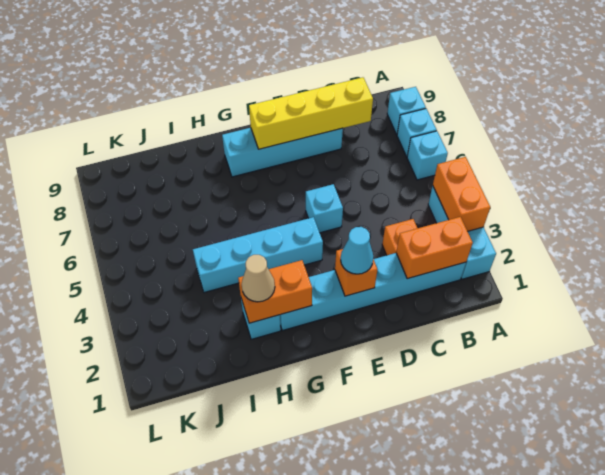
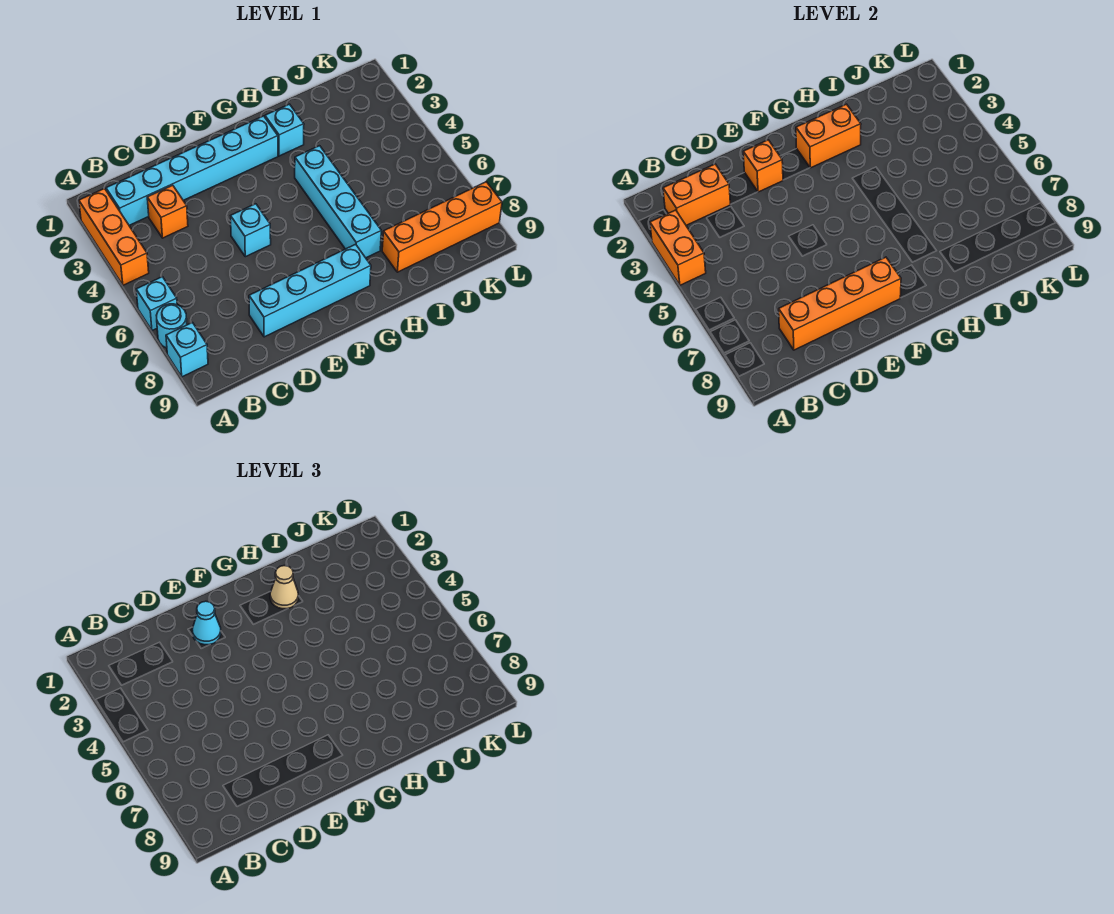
cyan brick A2:A4 level 1 -> orange brick A2:A4 level 1
cyan brick A7 level 1 -> cyan round brick A7 level 1
yellow brick C8:F8 level 2 -> orange brick C8:F8 level 2
cyan brick F4:I4 level 1 -> cyan brick H4:H7 level 1
none -> orange brick I8:L8 level 1

